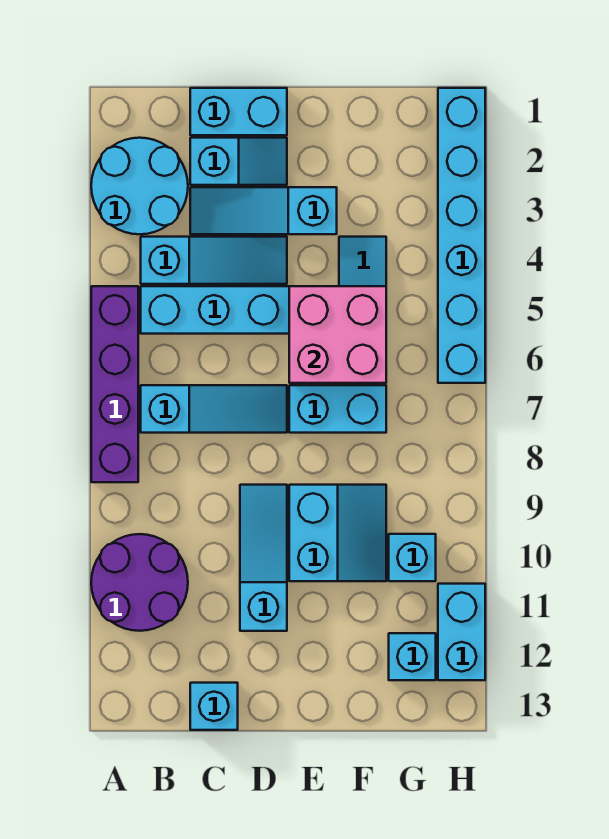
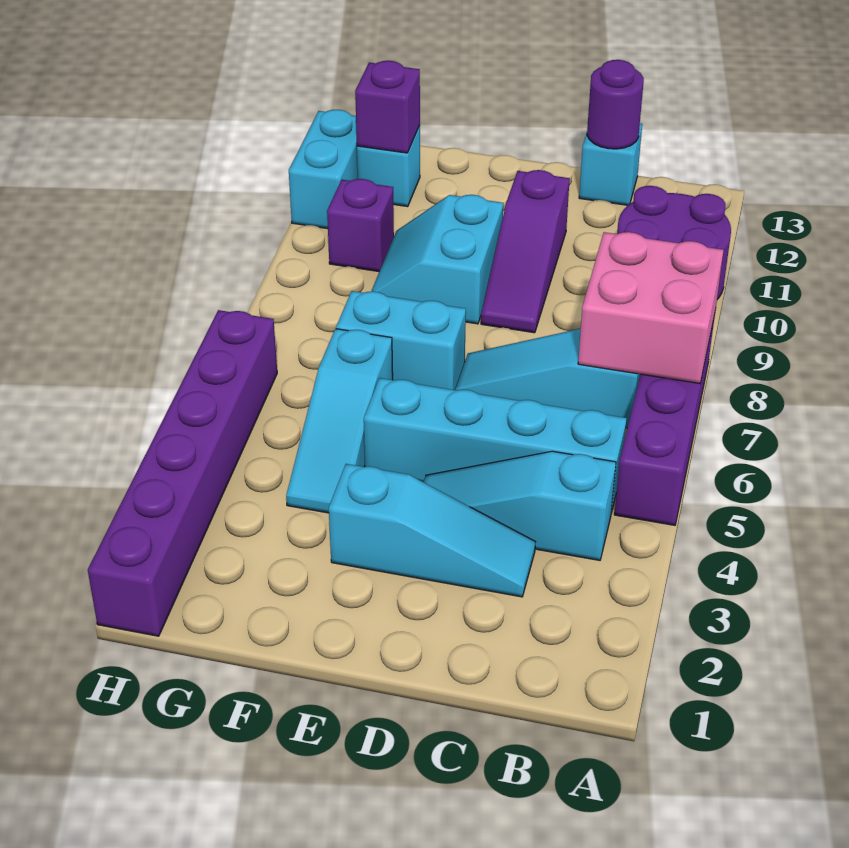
cyan round brick A2:B3 level 1 -> none
cyan brick C1:D1 level 1 -> none
cyan slope C2:D2 level 1 top C -> none
none -> purple round brick C13 level 2
cyan slope D9:D11 level 1 top 11 -> purple slope D9:D11 level 1 top 11
pink brick E5:F6 level 2 -> pink brick A7:B8 level 2
cyan brick G10 level 1 -> purple brick G10 level 1
none -> purple brick G12 level 2
cyan brick H1:H6 level 1 -> purple brick H1:H6 level 1

